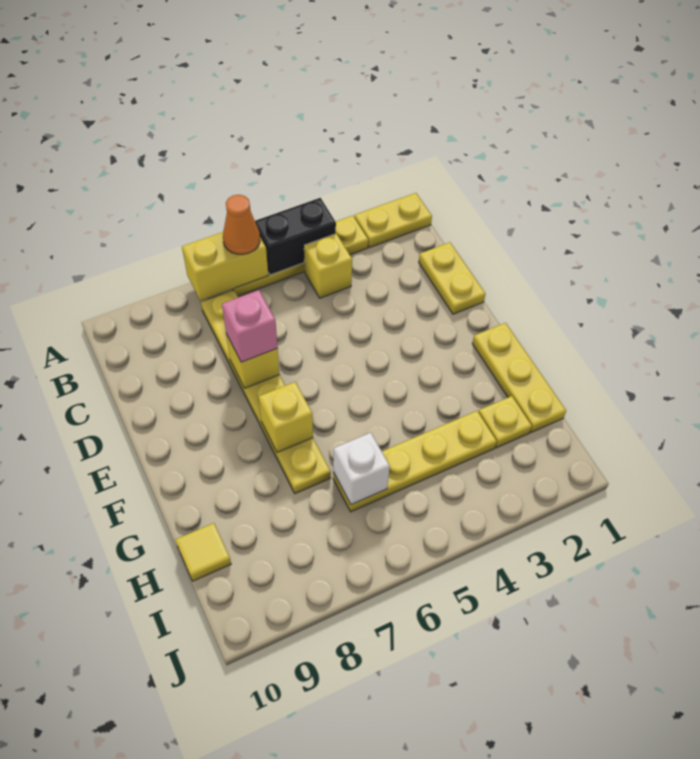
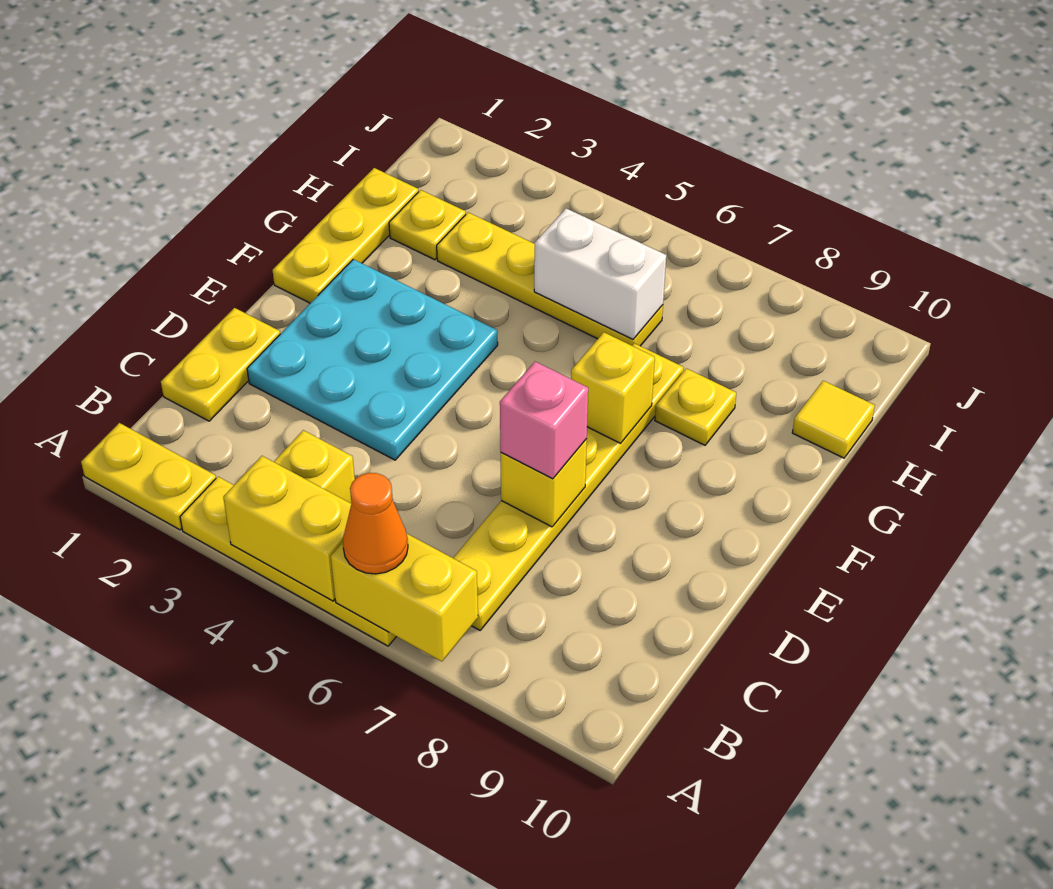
black brick A4:A5 level 2 -> yellow brick A4:A5 level 2
none -> cyan plate D2:F4 level 1
none -> yellow plate G8 level 1
white brick H6 level 2 -> white brick H5:H6 level 2

